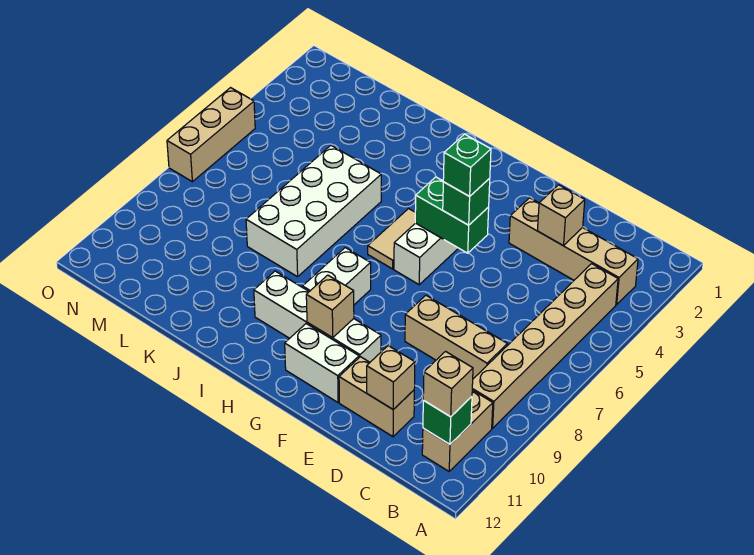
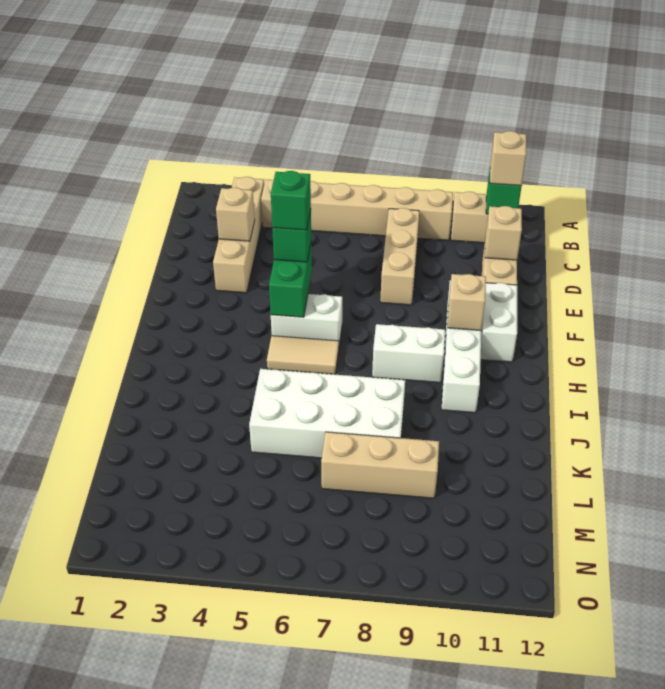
tan brick O5:O7 level 1 -> tan brick L7:L9 level 1

